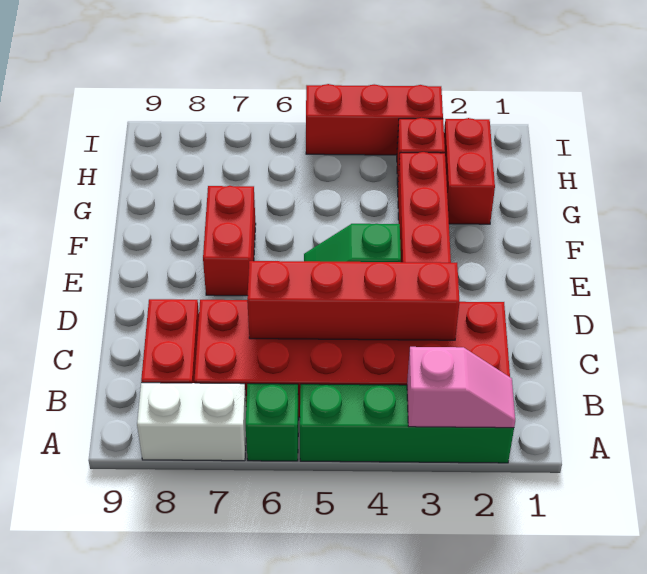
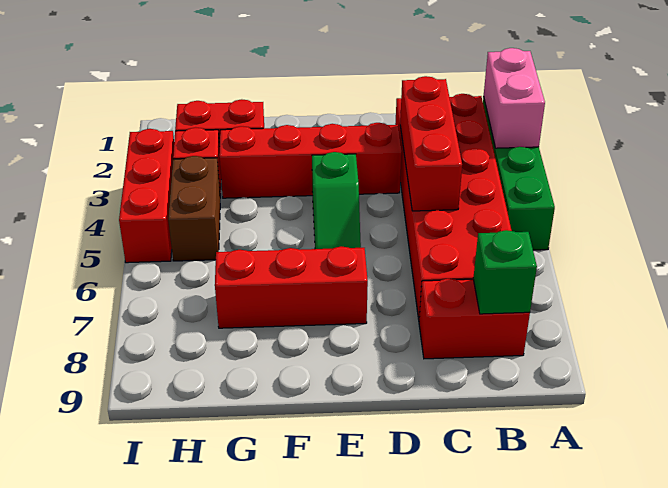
pink slope A2:A3 level 2 top 3 -> pink brick A2:A3 level 2
green brick A6 level 1 -> green brick B8 level 2
white brick A7:A8 level 1 -> none
red brick C3:C6 level 2 -> red brick C3:C5 level 2
red brick E7:F7 level 1 -> red brick E7:G7 level 1
none -> brown brick H4:H5 level 1

